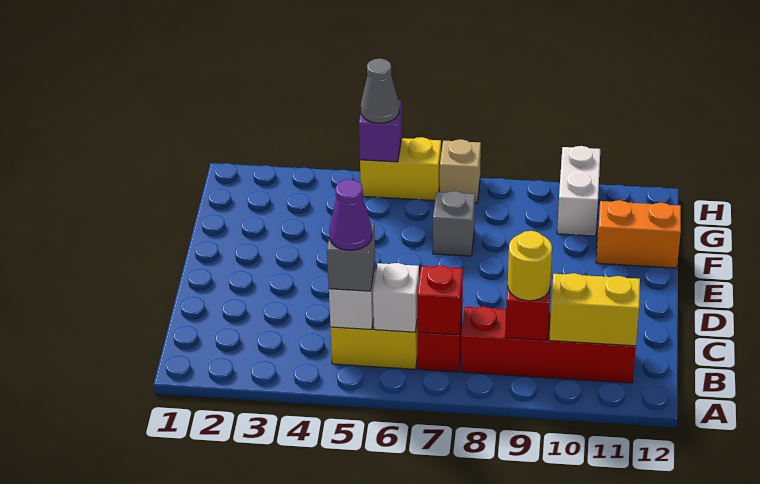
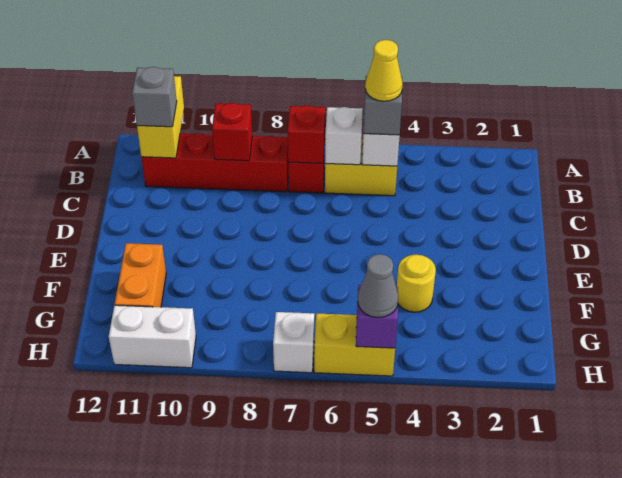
purple cone B5 level 4 -> yellow cone B5 level 4
yellow round brick B9 level 3 -> yellow round brick F4 level 1
yellow brick B10:B11 level 2 -> yellow brick A11:B11 level 2
grey brick F7 level 1 -> grey brick B11 level 3
orange brick F11:F12 level 1 -> orange brick F11:G11 level 1
white brick G10:H10 level 1 -> white brick H10:H11 level 1
tan brick H7 level 1 -> white brick H7 level 1

